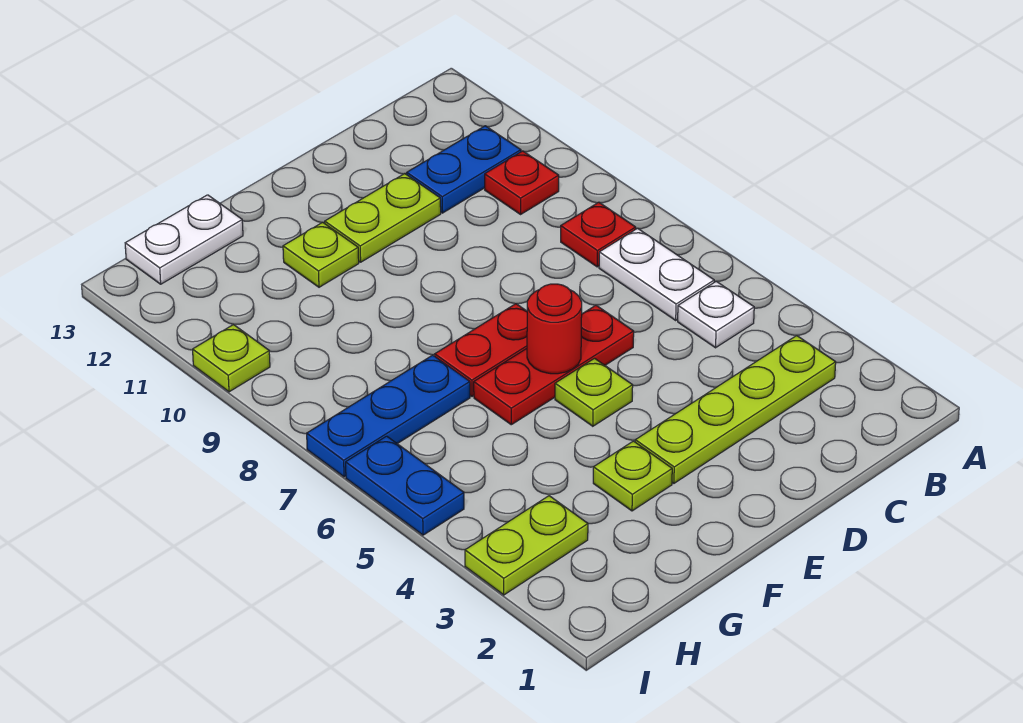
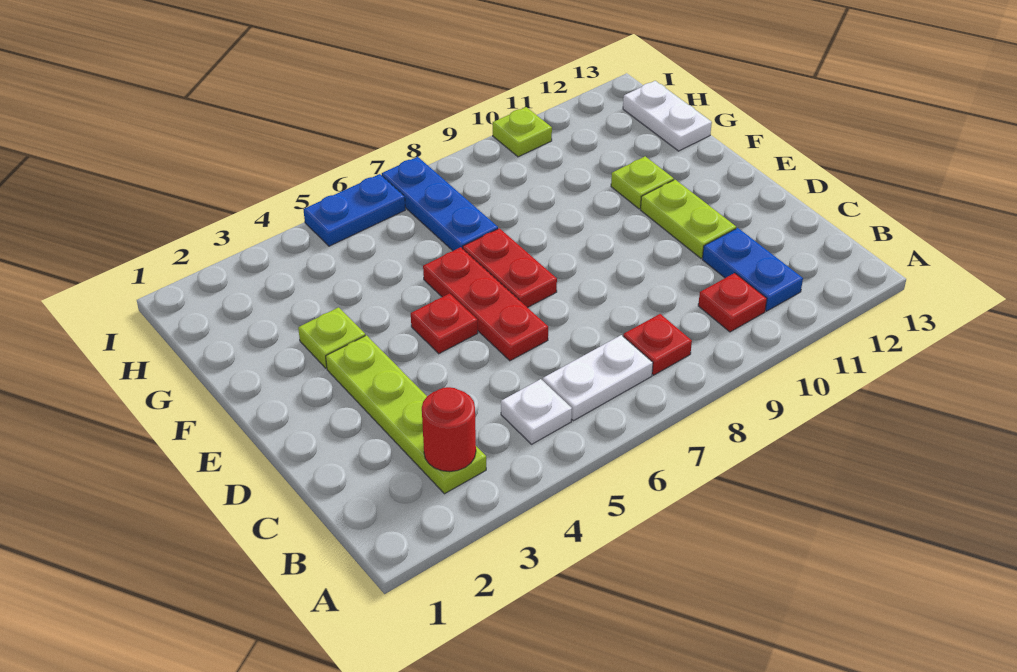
lime plate E5 level 1 -> red plate E5 level 1
red round brick E6 level 2 -> red round brick B3 level 2
lime plate H3:I3 level 1 -> none

